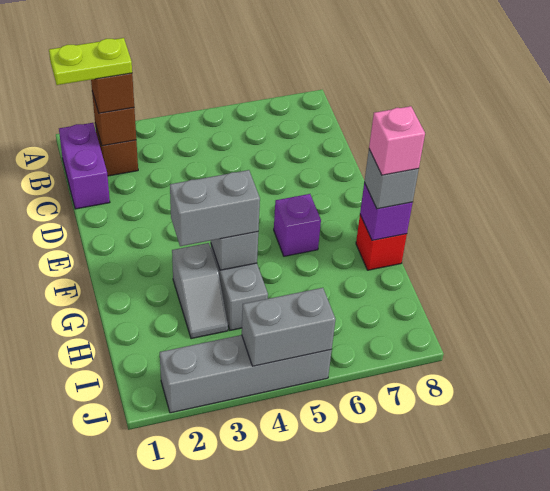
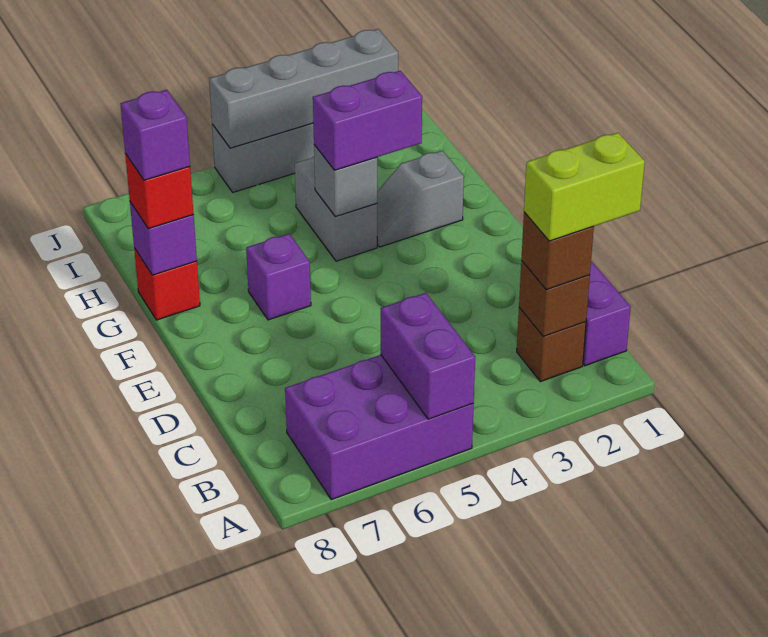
none -> purple brick A5:B7 level 1
none -> purple brick A5:B5 level 2
lime plate B1:B2 level 4 -> lime brick B1:B2 level 4
grey slope G3:H3 level 1 top G -> grey slope G2:G3 level 1 top 2
grey brick G3:G4 level 3 -> purple brick G3:G4 level 3
grey brick G8 level 3 -> red brick G8 level 3
pink brick G8 level 4 -> purple brick G8 level 4
grey brick J4:J5 level 2 -> grey brick J2:J5 level 2

